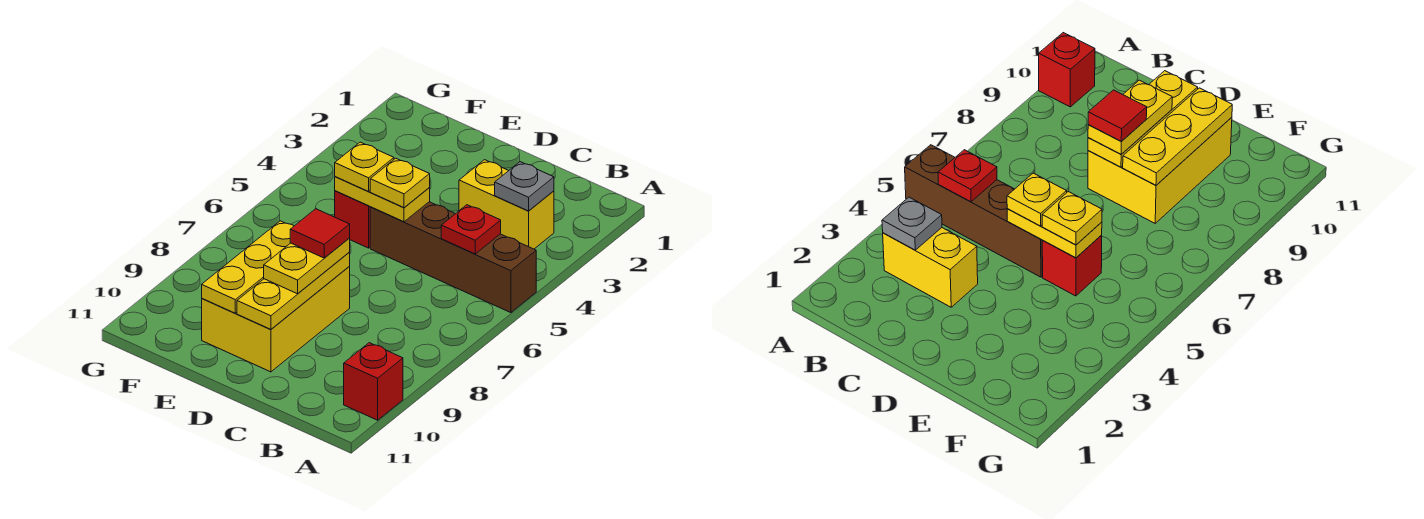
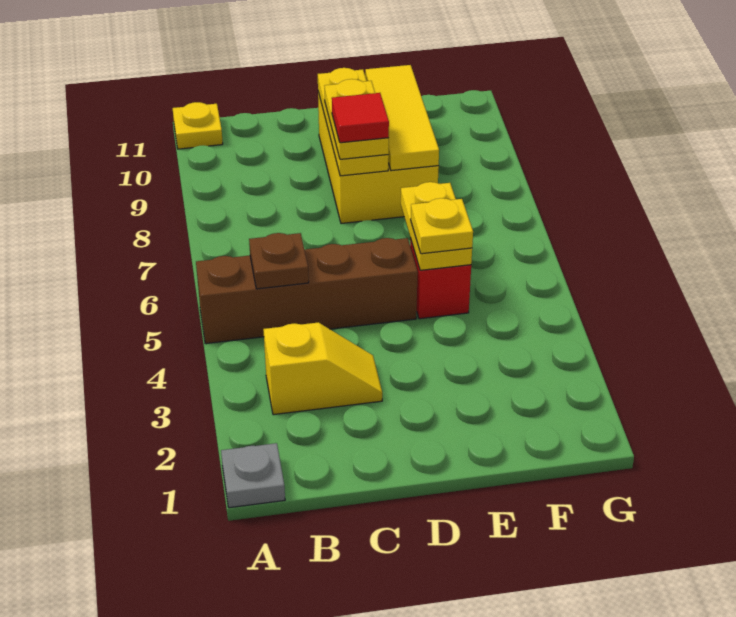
red brick A10 level 1 -> none
yellow brick B3:C3 level 1 -> yellow slope B3:C3 level 1 top B
grey plate B3 level 2 -> grey plate A1 level 1
red plate B5 level 2 -> brown plate B5 level 2
yellow plate D5:E5 level 2 -> yellow plate E5:E6 level 2
yellow plate D5 level 3 -> yellow plate A11 level 1
yellow plate E8:E10 level 2 -> yellow tile E8:E10 level 2

